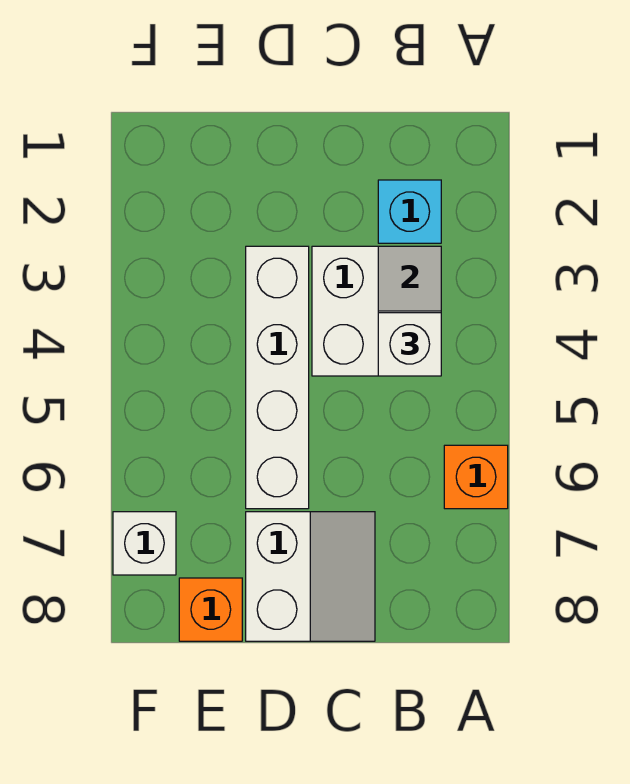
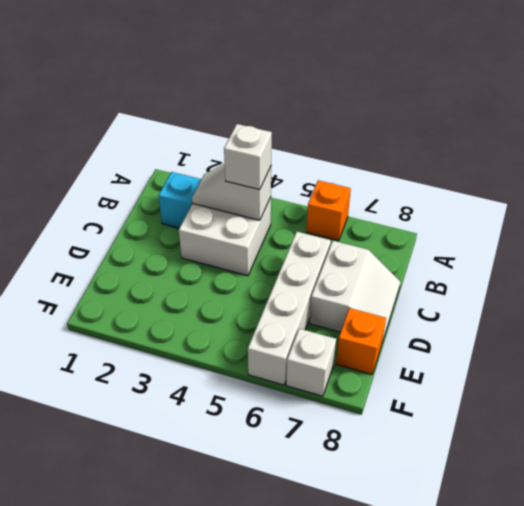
white slope C7:D8 level 1 top D -> white slope C7:D8 level 1 top 7
white brick D3:D6 level 1 -> white brick C6:F6 level 1

